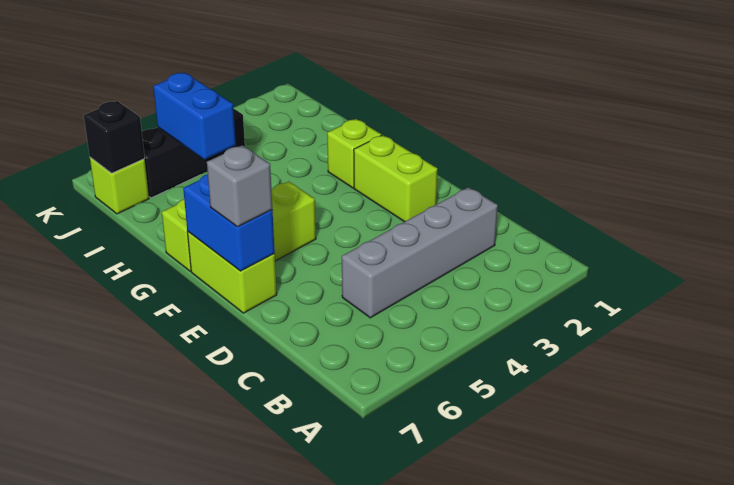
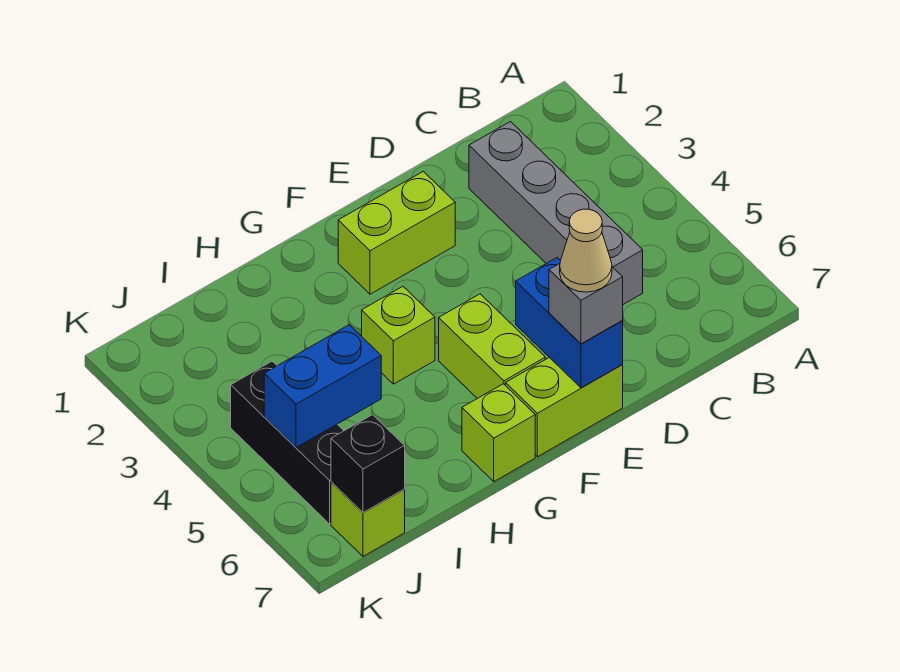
blue brick E7:F7 level 2 -> blue brick E6:E7 level 2
none -> tan cone E7 level 4
lime brick G2 level 1 -> lime brick G4 level 1

